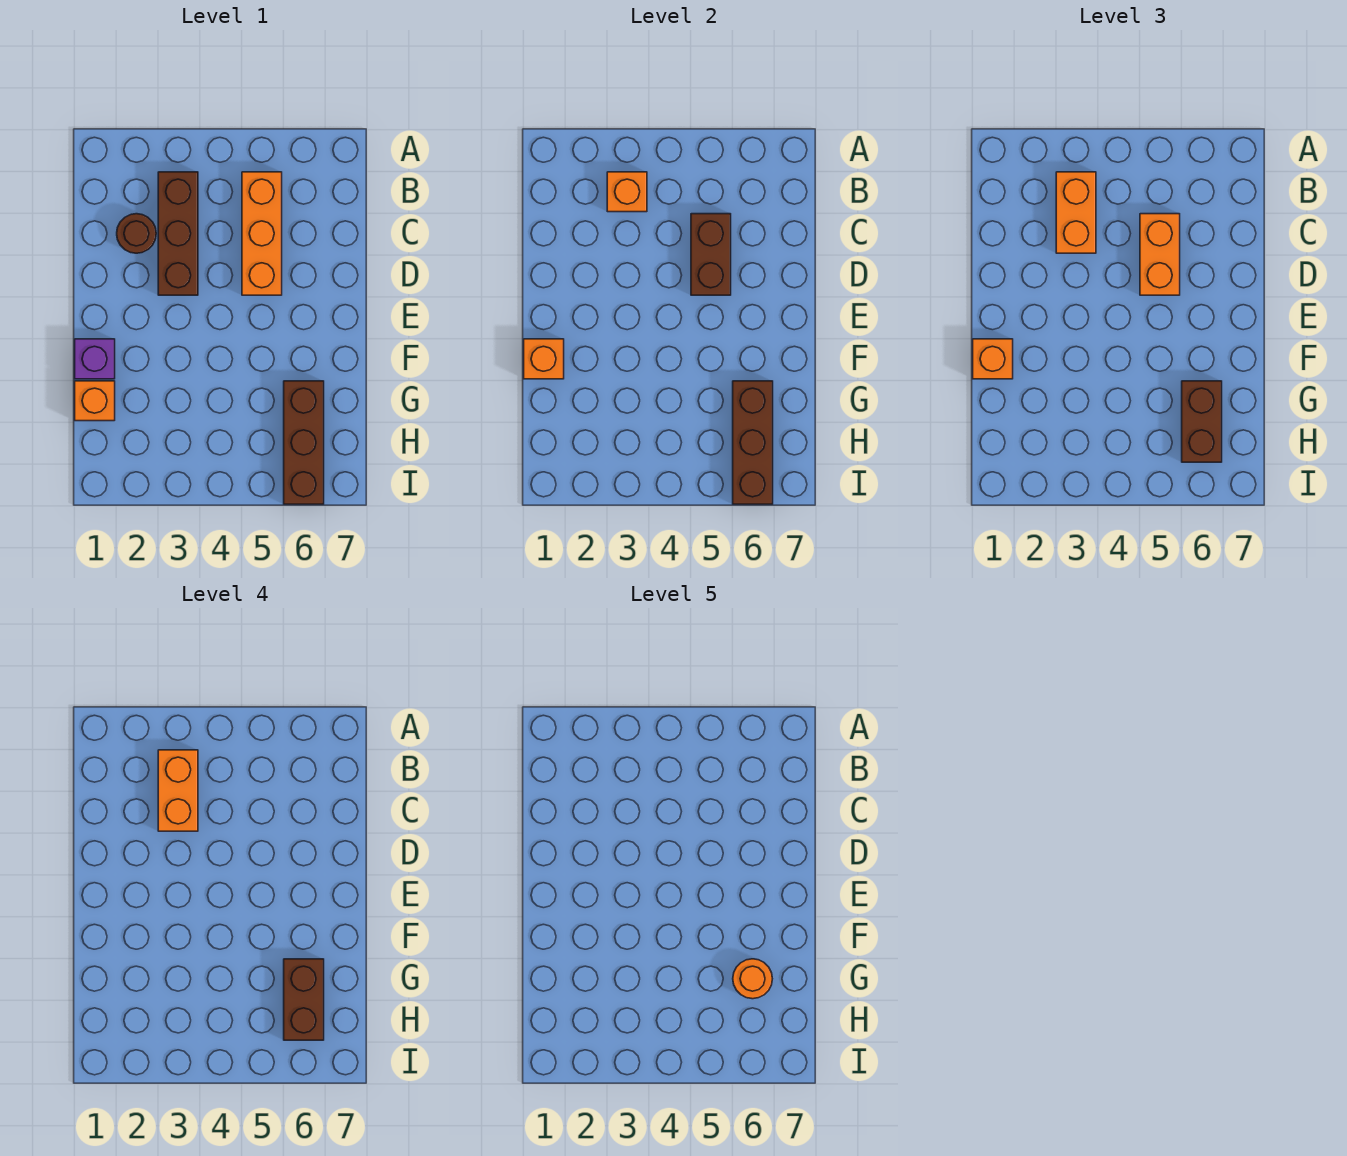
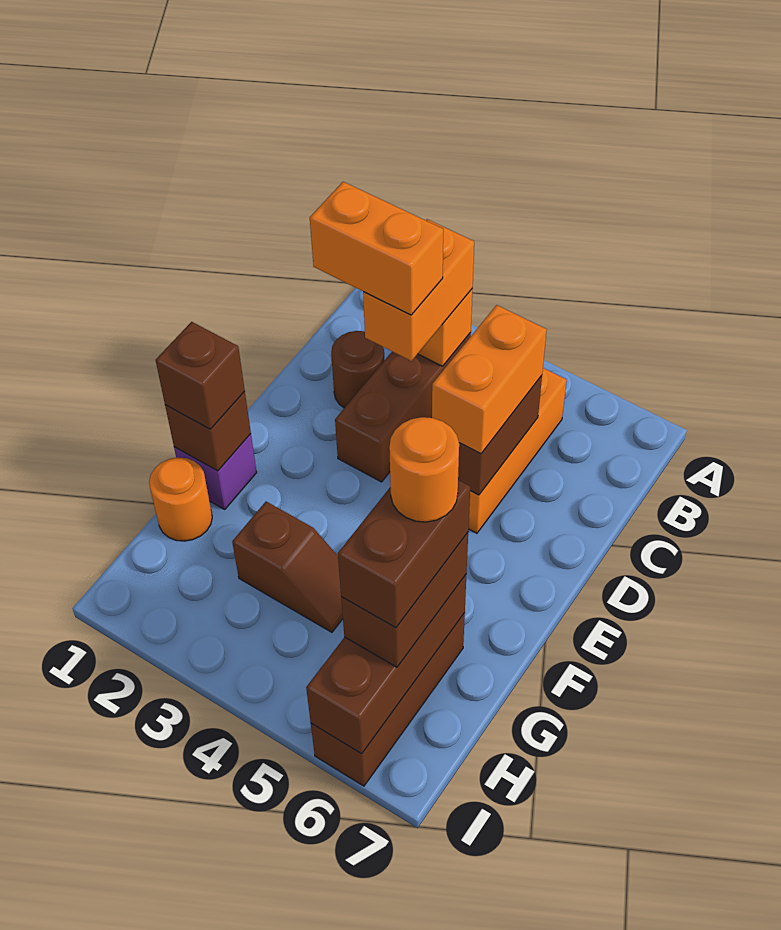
orange brick B3:C3 level 4 -> orange brick C2:C3 level 4
orange brick F1 level 2 -> brown brick F1 level 2
orange brick F1 level 3 -> brown brick F1 level 3
orange brick G1 level 1 -> orange round brick G1 level 1
none -> brown slope G3:G4 level 1 top 3

